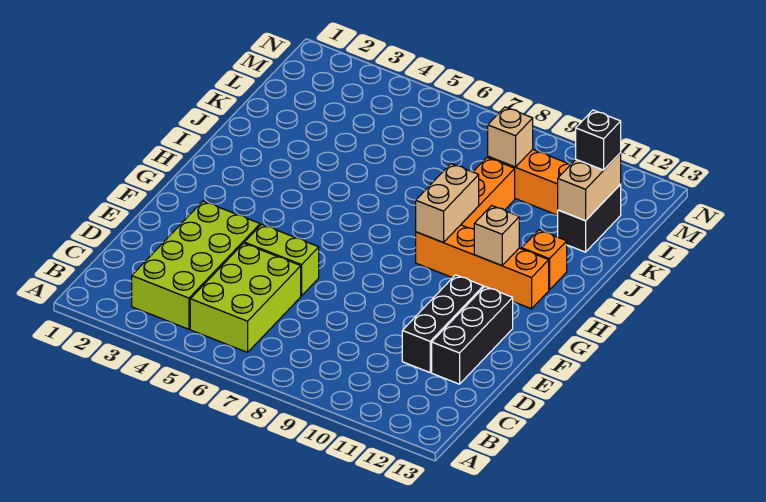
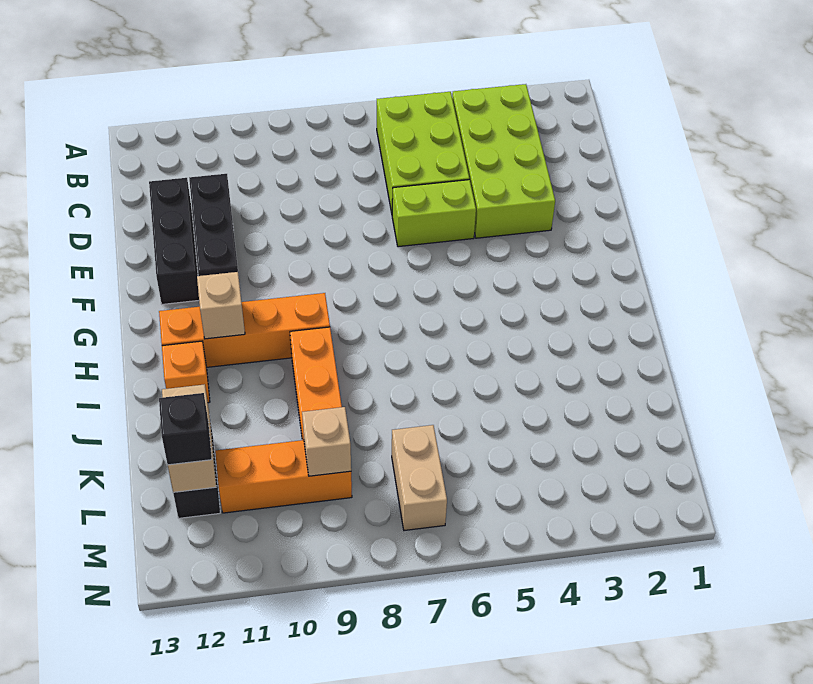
tan brick H9:I9 level 2 -> tan brick L7:M7 level 1

